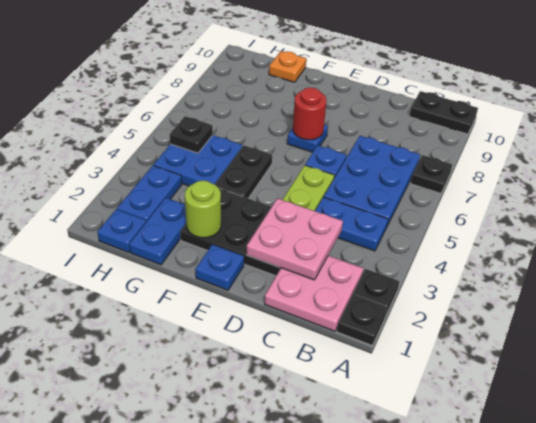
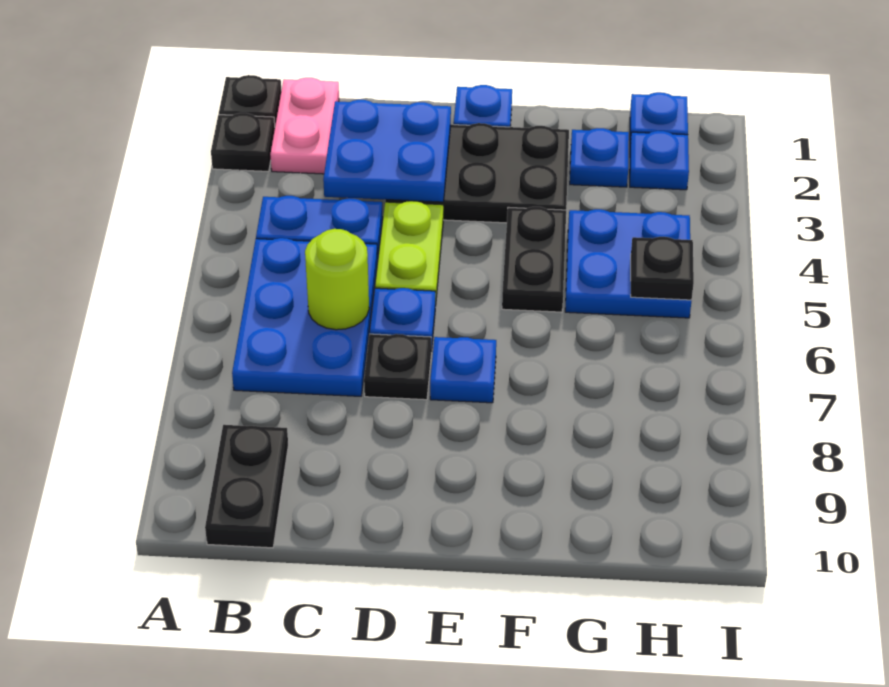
black plate A7 level 1 -> black plate D7 level 1
black plate A10:B10 level 1 -> black plate B9:B10 level 1
pink plate B1:C2 level 1 -> pink plate B1:B2 level 1
pink plate C2:D3 level 2 -> blue plate C2:D3 level 2
red round brick E7 level 2 -> none
lime round brick F2 level 2 -> lime round brick C6 level 2
blue plate G1:G2 level 1 -> blue plate G2 level 1
orange plate G10 level 1 -> none
blue plate H2:H3 level 1 -> blue plate H2 level 1

